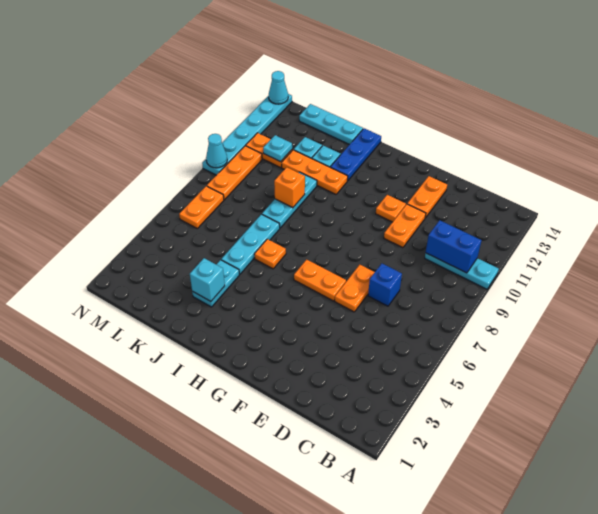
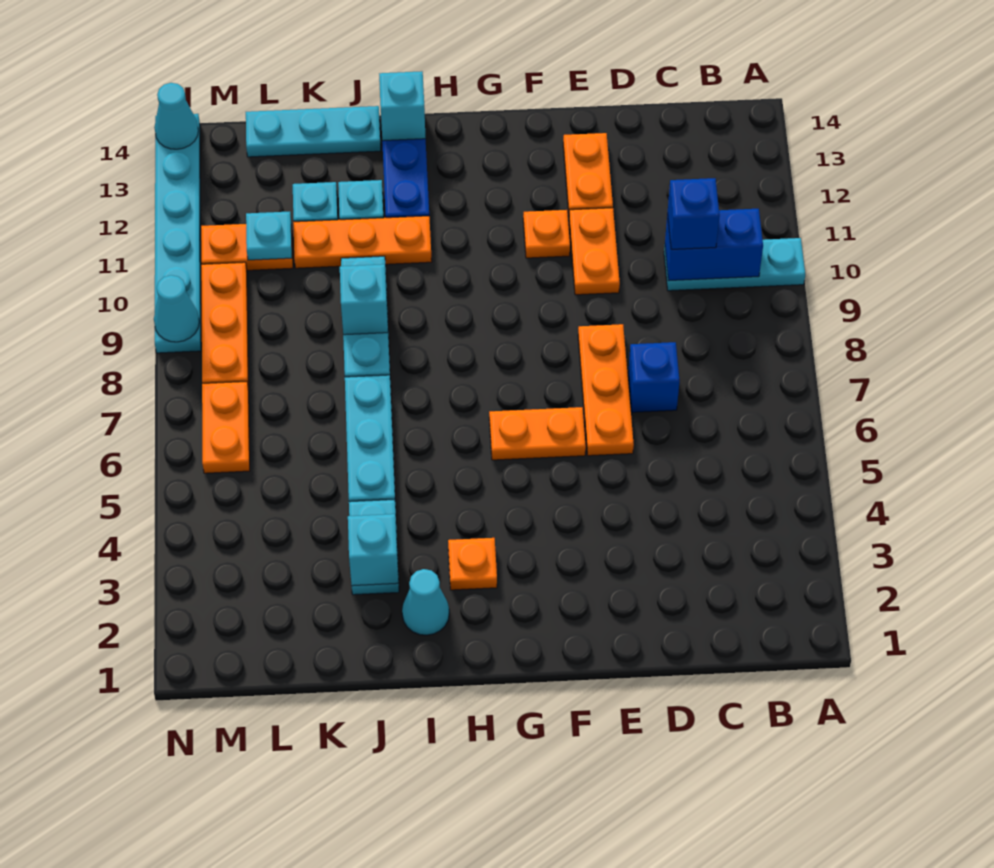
none -> blue brick C10 level 3
orange plate E6:E7 level 1 -> orange plate E6:E8 level 1
none -> cyan cone I2 level 1
orange plate I6 level 1 -> orange plate H3 level 1
none -> cyan brick I14 level 2
orange brick J9 level 2 -> cyan brick J9 level 2

